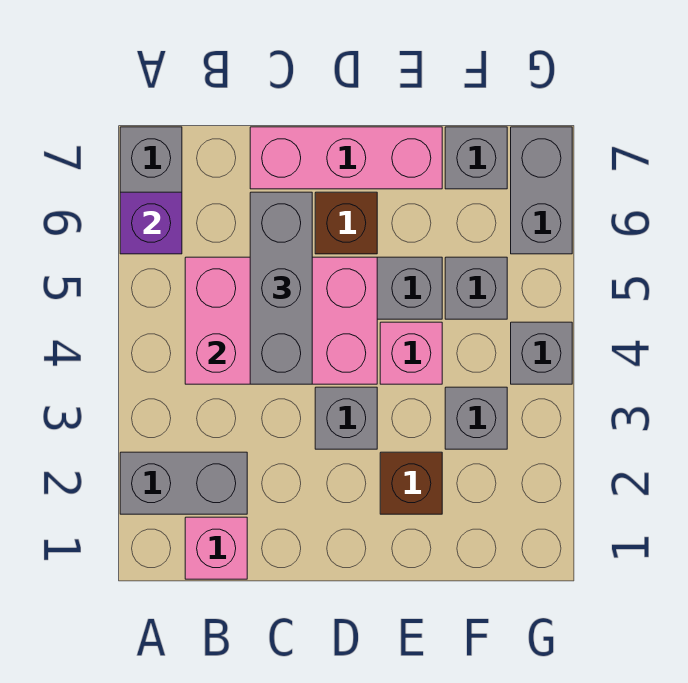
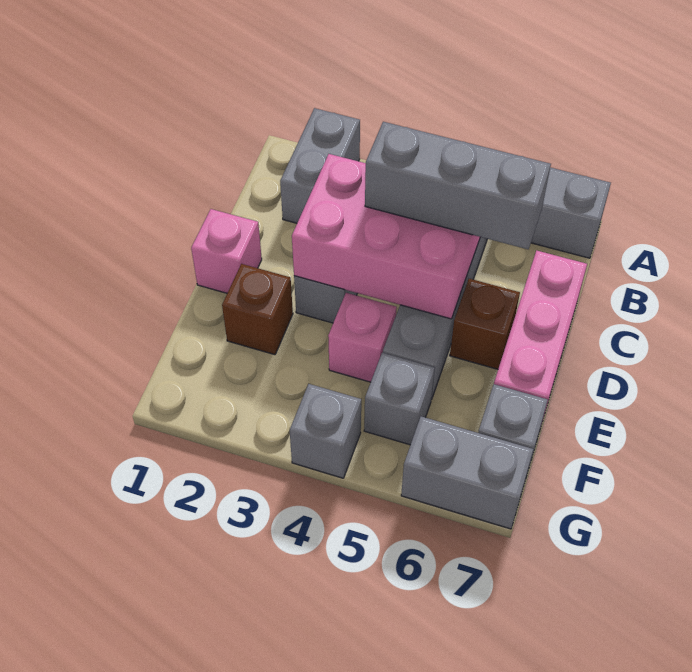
purple brick A6 level 2 -> none
pink brick B1 level 1 -> pink brick D1 level 1
pink brick B4:D5 level 2 -> pink brick C3:D5 level 2
grey brick F3 level 1 -> none

